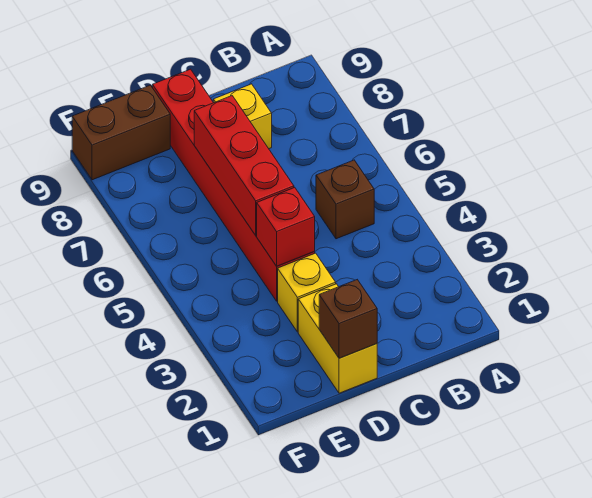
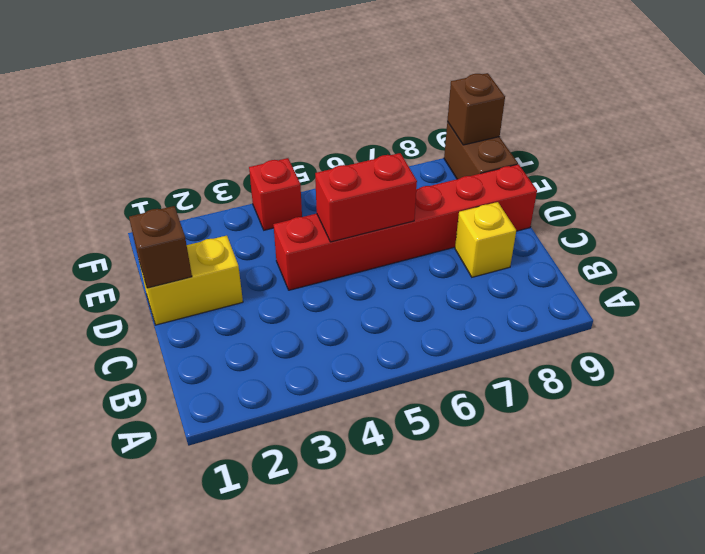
brown brick B5 level 1 -> brown brick F9 level 2
yellow brick D3 level 1 -> none
red brick D4 level 2 -> red brick F4 level 1
red brick D5:D7 level 2 -> red brick D5:D6 level 2

